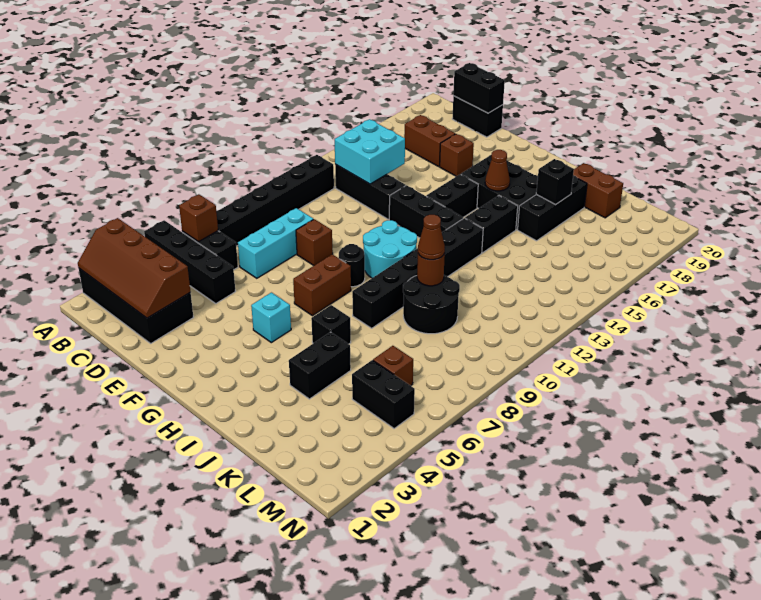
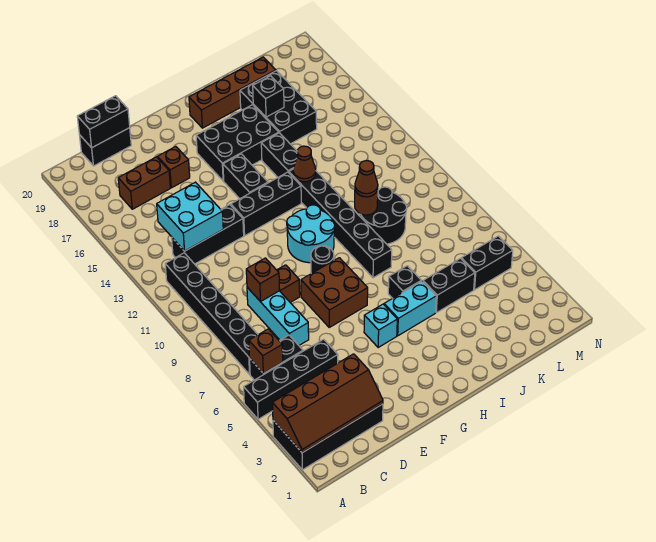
brown brick G7:G8 level 1 -> brown brick F7:G8 level 1
none -> cyan brick H5:I5 level 1
brown cone H16 level 2 -> brown cone I13 level 2
black brick J4:J5 level 1 -> black brick J5:K5 level 1
black brick J16:J18 level 1 -> black brick J16:K18 level 1
brown brick J19:K19 level 1 -> brown brick H19:K19 level 1
brown brick L6 level 1 -> brown brick D9 level 2

